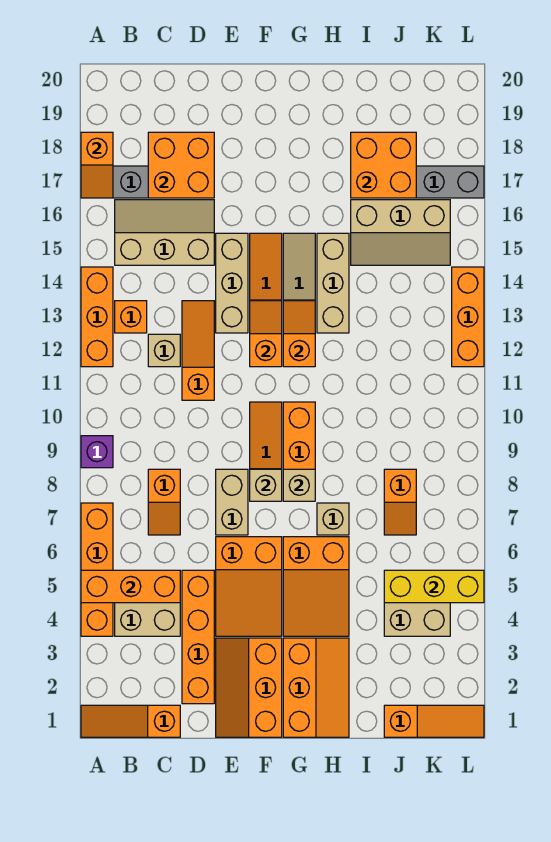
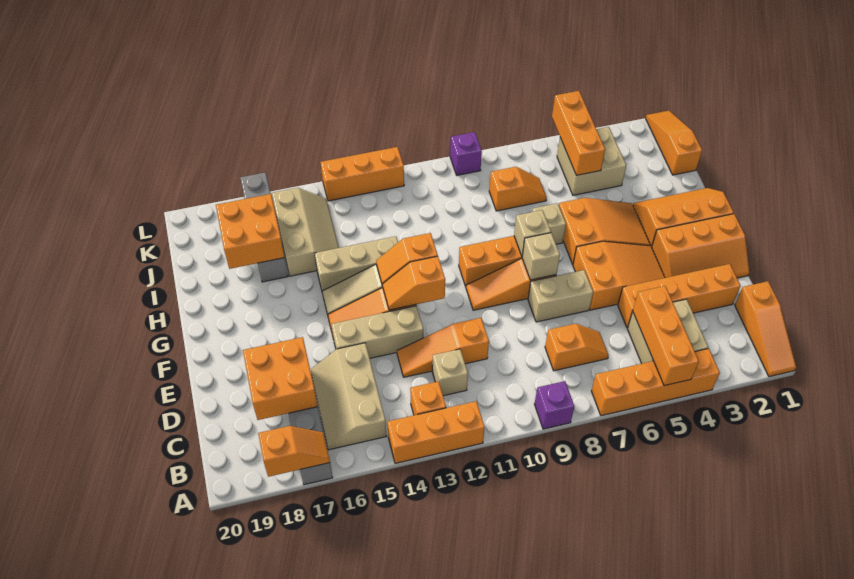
yellow brick J5:L5 level 2 -> orange brick J5:L5 level 2
none -> purple brick L9 level 1

